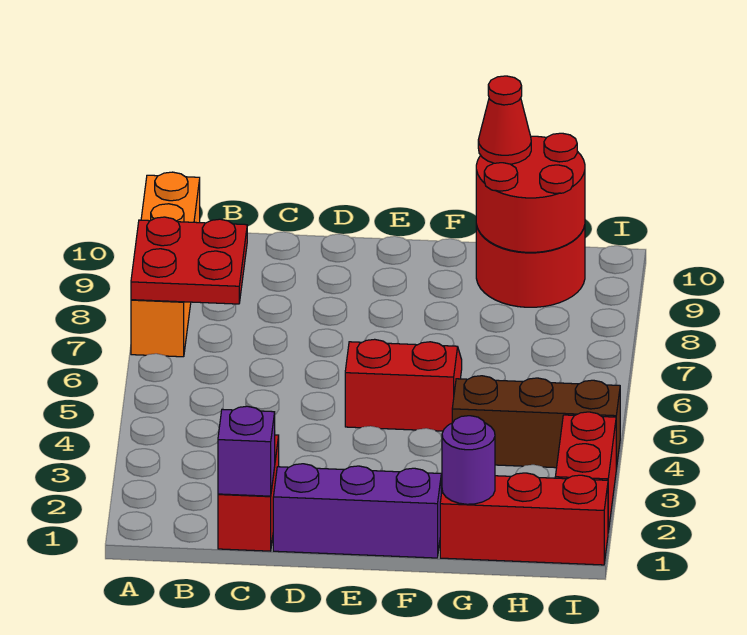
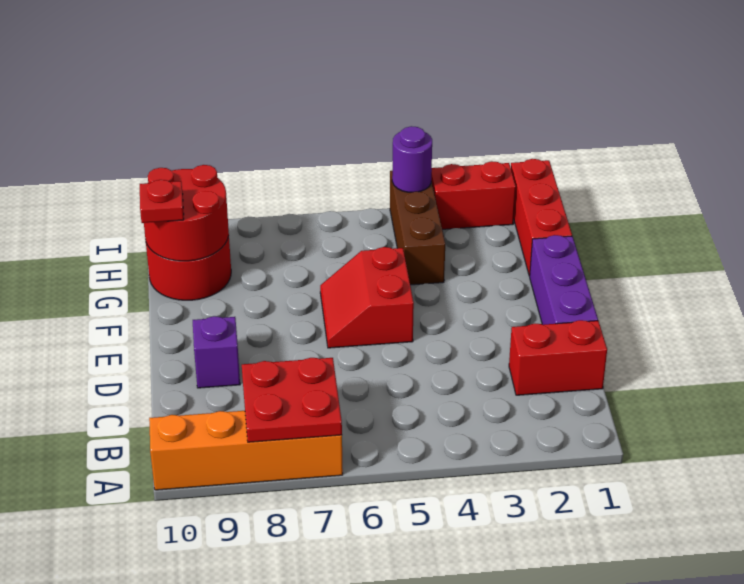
purple brick C1 level 2 -> purple brick D9 level 1
purple round brick G1 level 2 -> purple round brick I4 level 2
red cone G10 level 3 -> red plate G10 level 3

